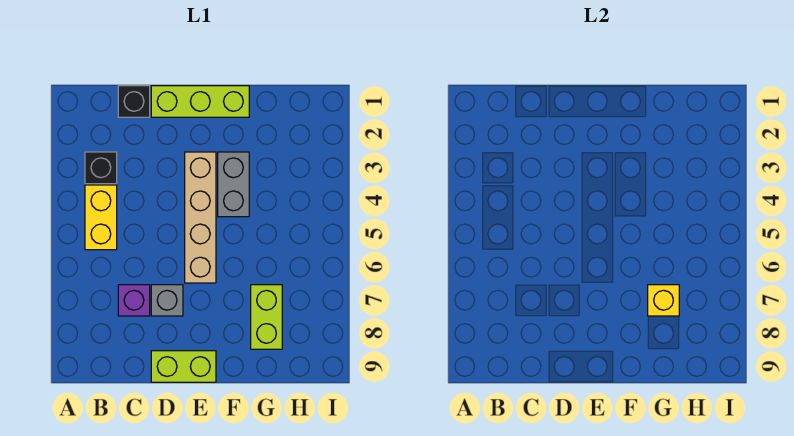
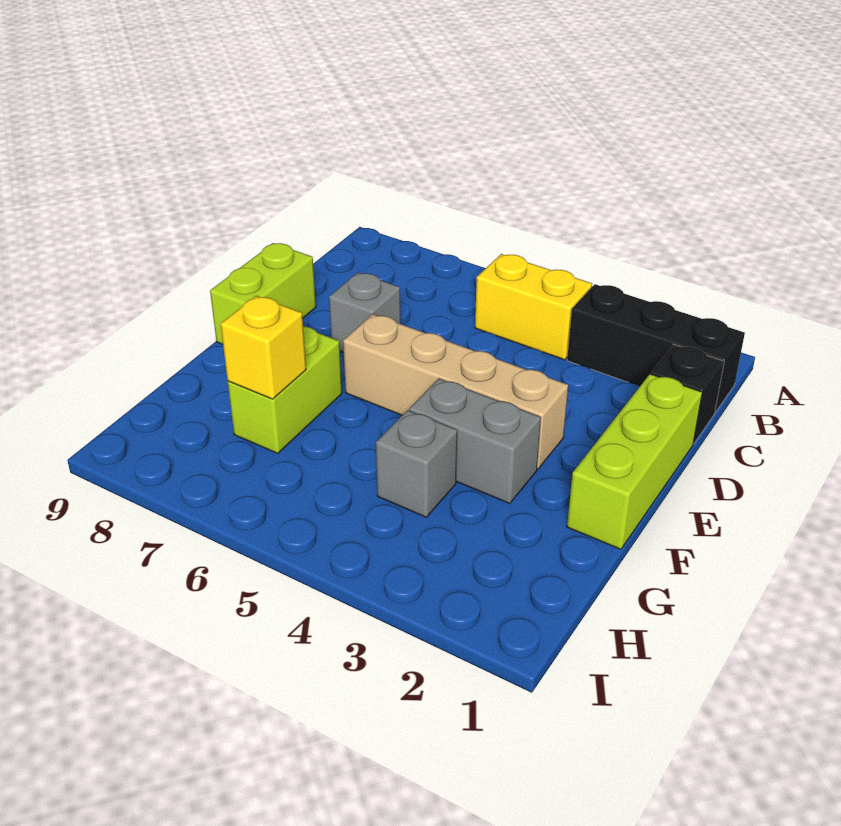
black brick B3 level 1 -> black brick B1:B3 level 1
purple brick C7 level 1 -> none
none -> grey brick G4 level 1
lime brick G7:G8 level 1 -> lime brick F7:G7 level 1

